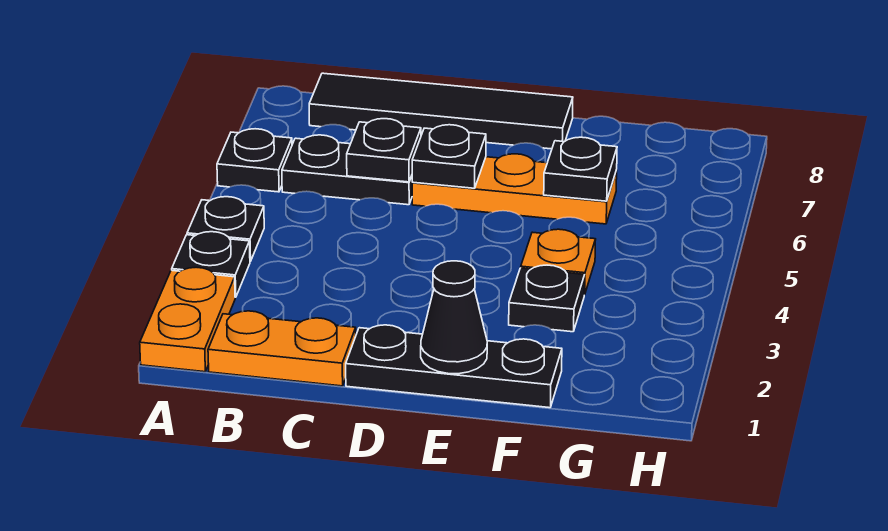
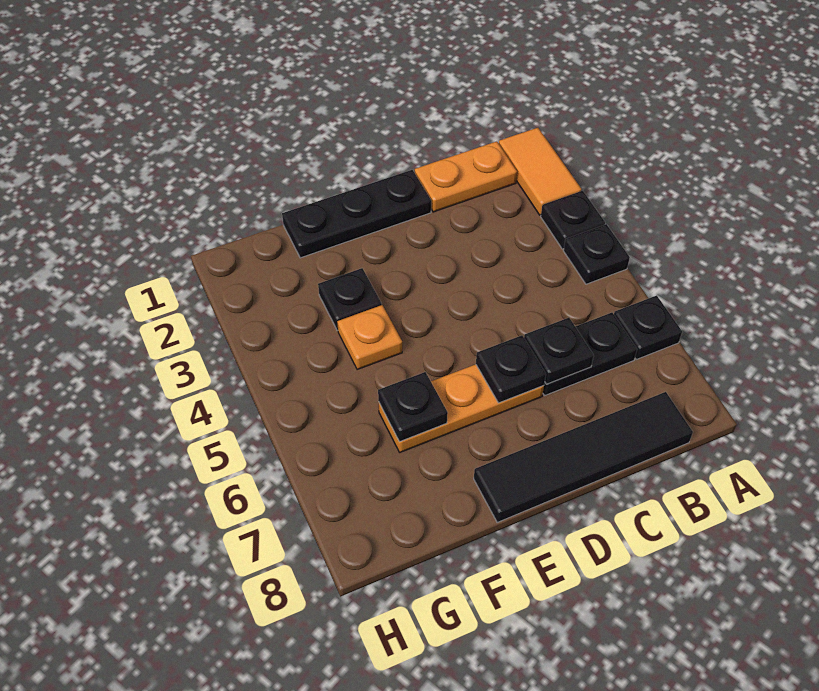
orange plate A1:A2 level 1 -> orange tile A1:A2 level 1
black cone E1 level 2 -> none

